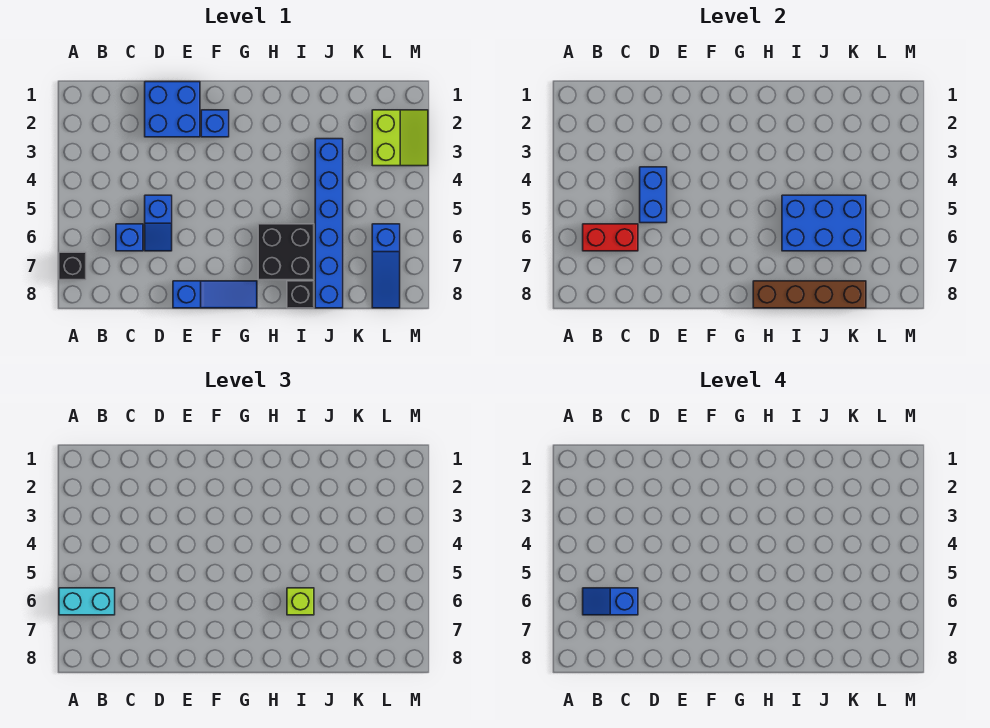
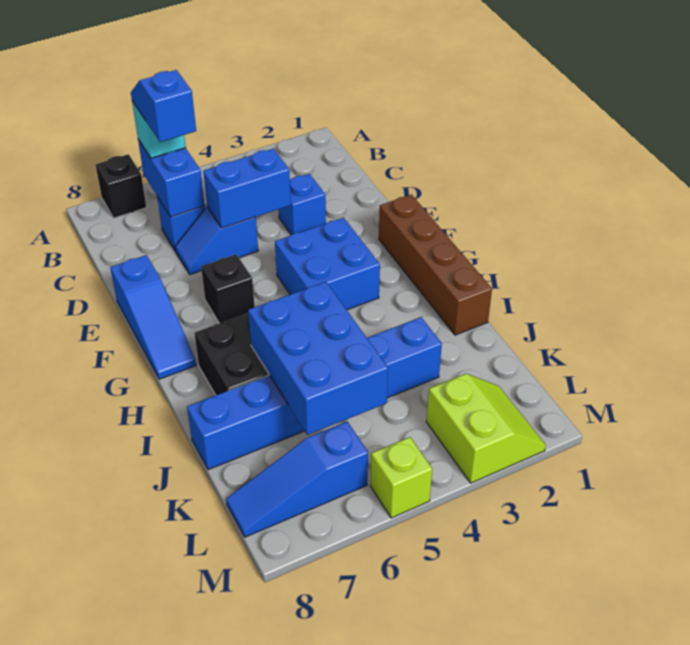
cyan brick A6:B6 level 3 -> cyan brick B6 level 3
red brick B6:C6 level 2 -> blue brick B6:C6 level 2
blue brick D1:E2 level 1 -> blue brick F3:G4 level 1
blue brick F2 level 1 -> blue brick D3 level 1
brown brick H8:K8 level 2 -> brown brick F1:I1 level 1
lime brick I6 level 3 -> lime brick M5 level 1
black brick I8 level 1 -> black brick F6 level 1
lime slope L2:M3 level 1 top L -> lime slope L2:M3 level 1 top 3

